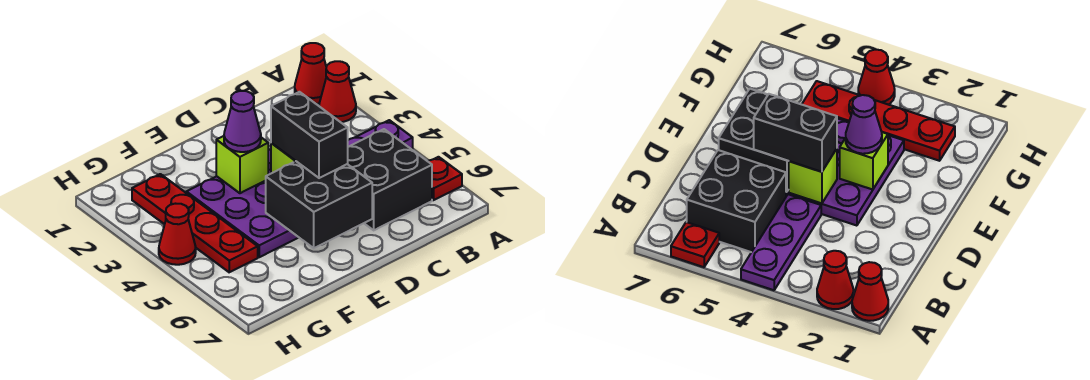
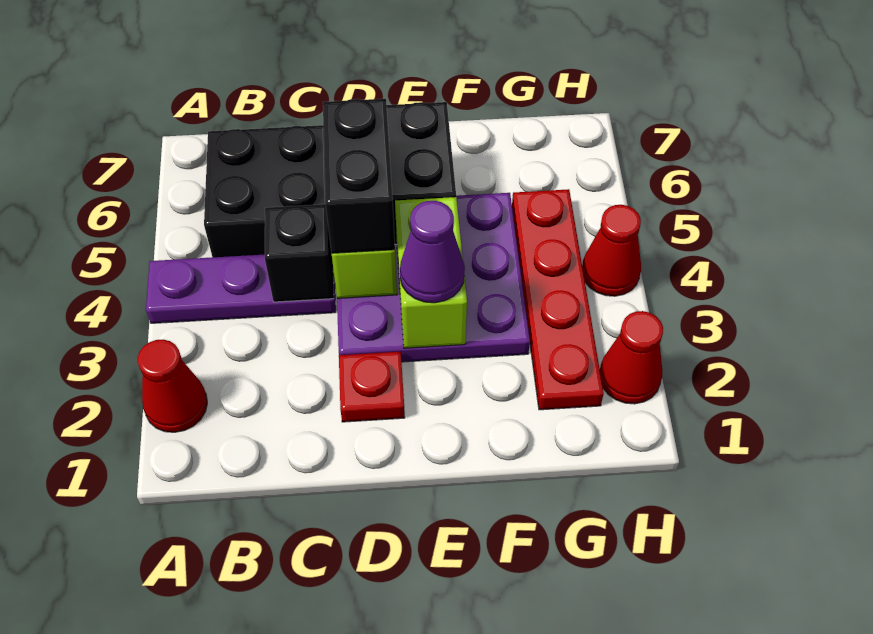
red cone A1 level 1 -> red cone H2 level 1
red plate A6 level 1 -> red plate D2 level 1
none -> black brick C4 level 2
lime brick E3 level 2 -> lime brick E3:E4 level 2

